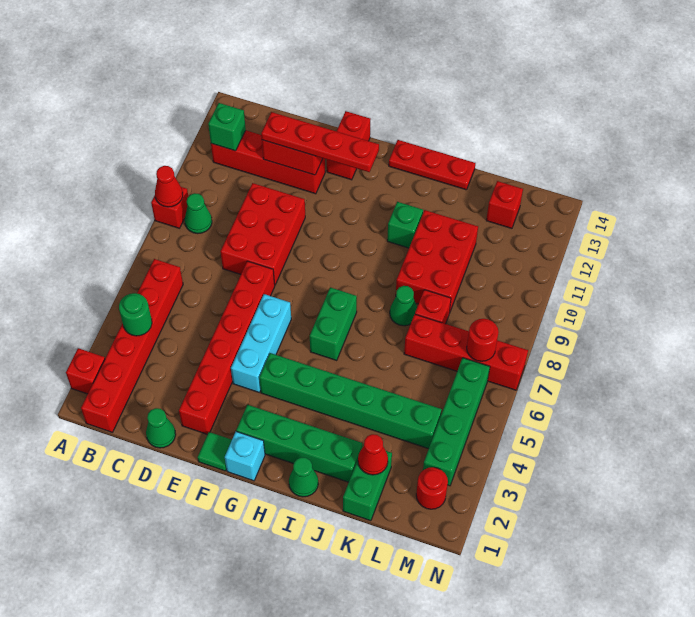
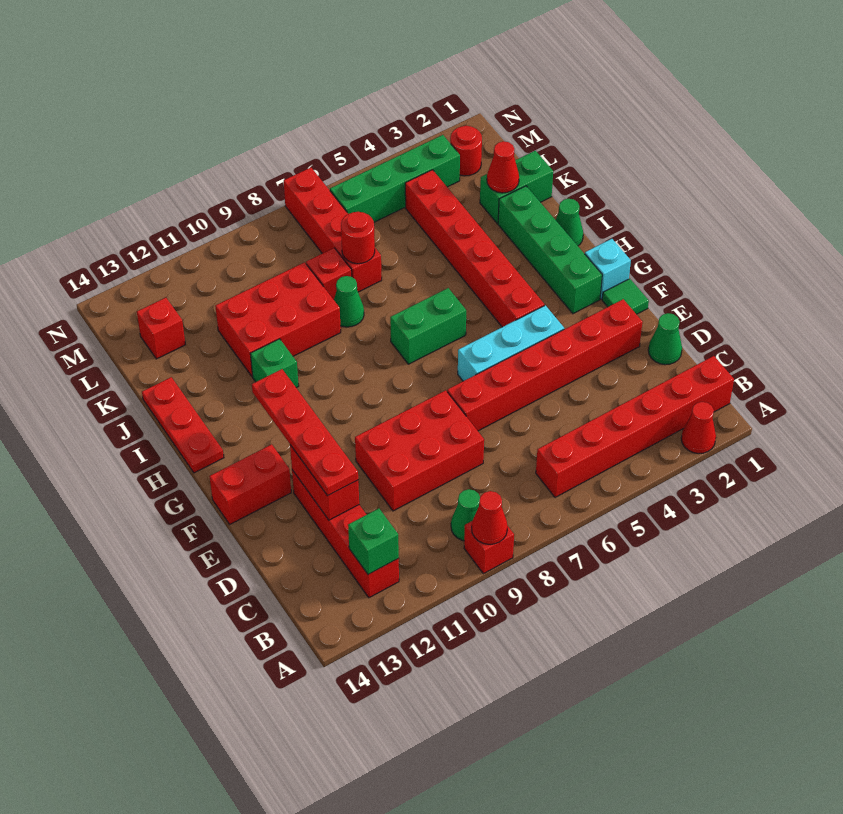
red brick A2 level 1 -> red cone A2 level 1
green round brick B4 level 2 -> none
green brick G4:L4 level 1 -> red brick G4:L4 level 1
red round brick M7 level 2 -> red round brick K7 level 2

